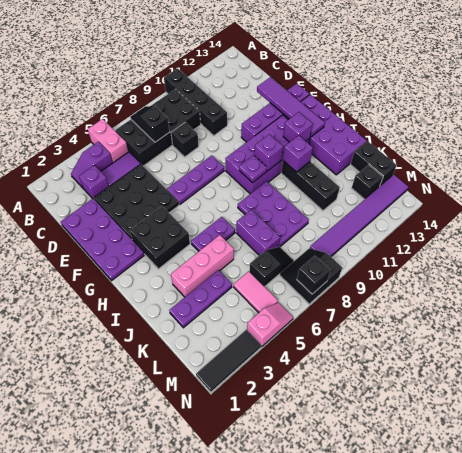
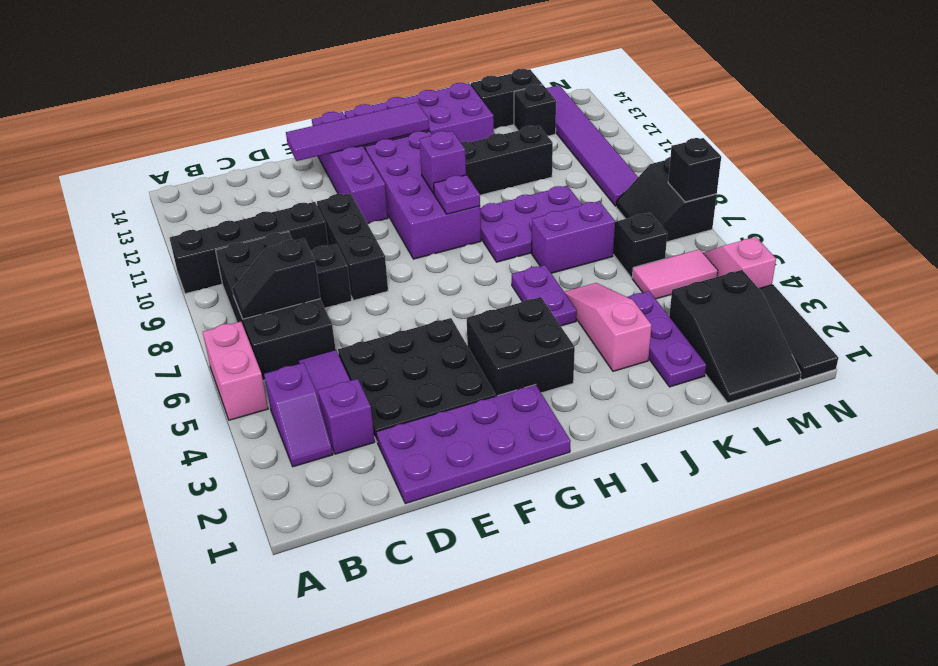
pink brick A5:B5 level 1 -> pink brick A5:A6 level 1
none -> black brick E8:E10 level 1
purple plate F6:F8 level 1 -> none
purple brick H12 level 2 -> none
purple brick I11 level 2 -> none
pink brick J3:J5 level 1 -> pink slope J3:J5 level 1 top 3
none -> black slope L1:M3 level 1 top 3

